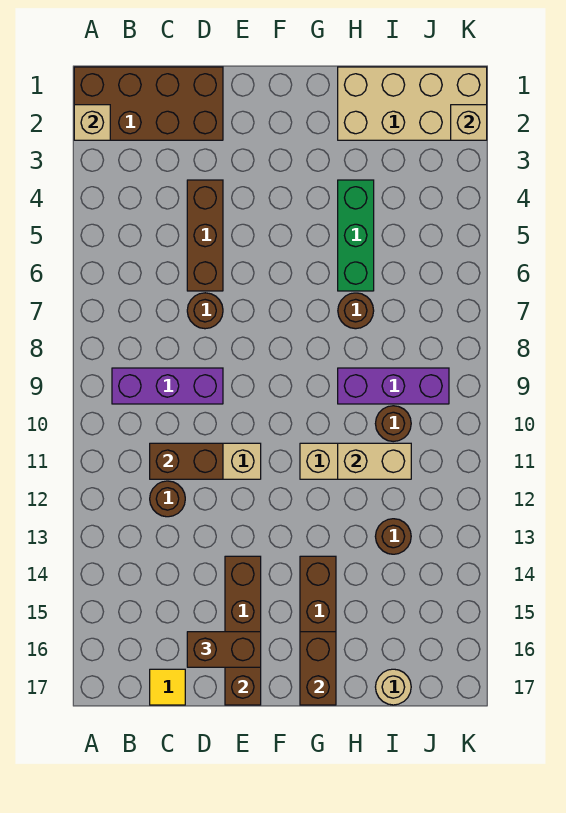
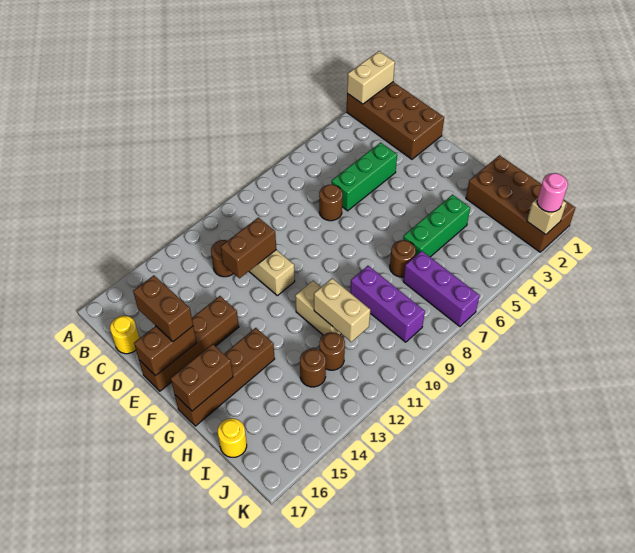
tan brick A2 level 2 -> tan brick A1:A2 level 2
purple brick B9:D9 level 1 -> purple brick I7:K7 level 1
brown brick C11:D11 level 2 -> brown brick D11:D12 level 2
yellow tile C17 level 1 -> yellow round brick C17 level 1
brown brick D4:D6 level 1 -> green brick D4:D6 level 1
tan brick H1:K2 level 1 -> brown brick H1:K2 level 1
brown round brick I10 level 1 -> brown round brick I12 level 1
tan round brick I17 level 1 -> yellow round brick I17 level 1
none -> pink round brick K2 level 3

